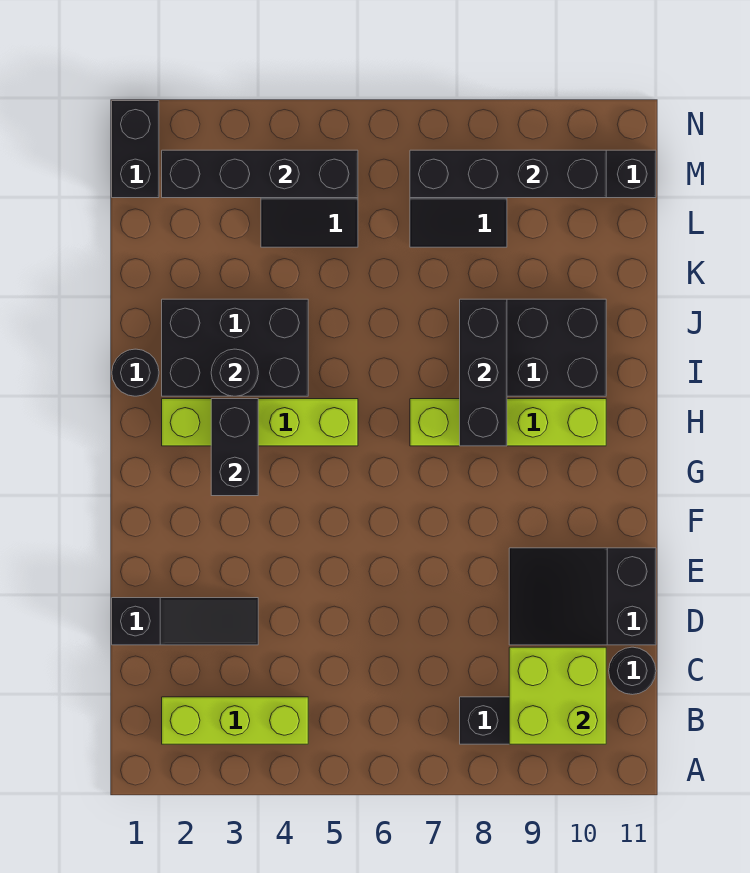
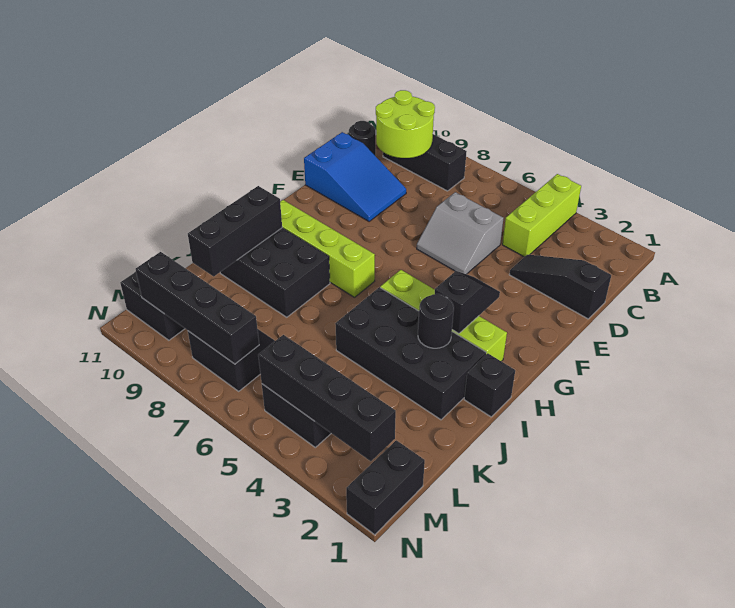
lime brick B2:B4 level 1 -> lime brick A4:C4 level 1
lime brick B9:C10 level 2 -> lime round brick B9:C10 level 2
none -> grey slope D5:E6 level 1 top D
black slope D9:E11 level 1 top 11 -> blue slope D9:E11 level 1 top 11
black brick G3:H3 level 2 -> black slope G3:H3 level 2 top H
black brick H8:J8 level 2 -> black brick I10:K10 level 2
black round brick I1 level 1 -> black brick I1 level 1
black brick I2:J4 level 1 -> black brick I2:J5 level 1

